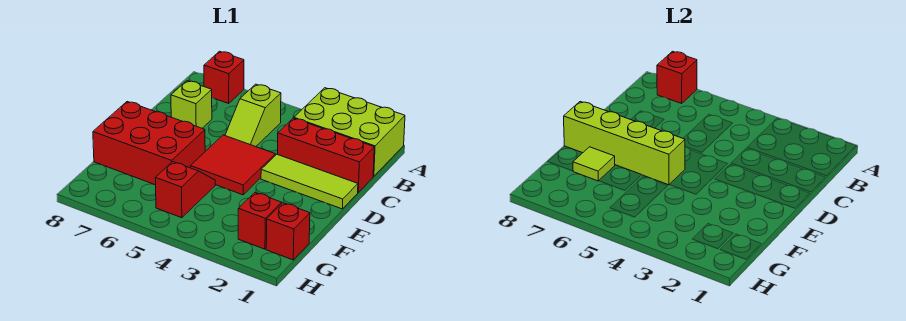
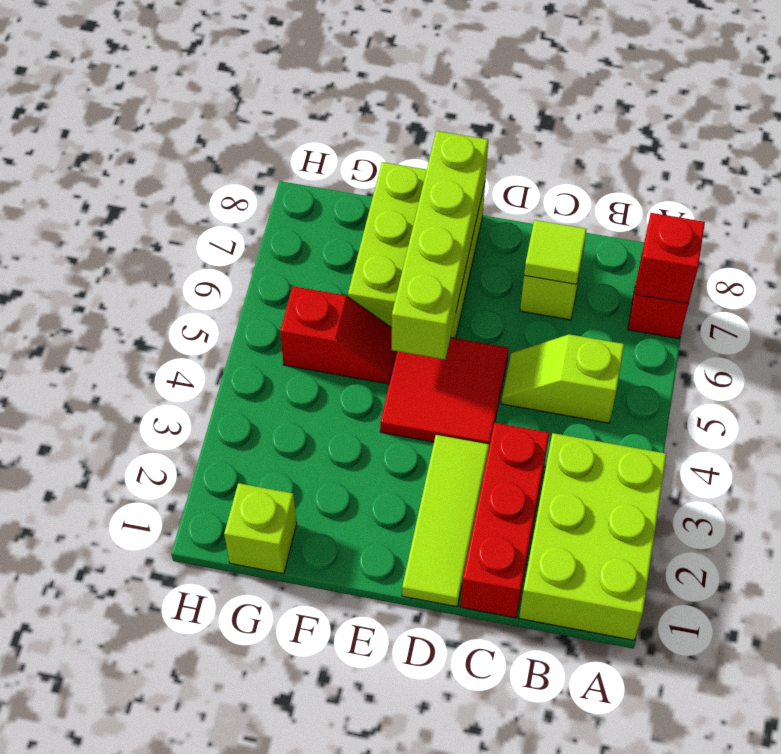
red brick E6:F8 level 1 -> lime brick E6:F8 level 1
lime tile F7 level 2 -> lime tile C7 level 2
red brick G1 level 1 -> lime brick G1 level 1
red brick G2 level 1 -> none

